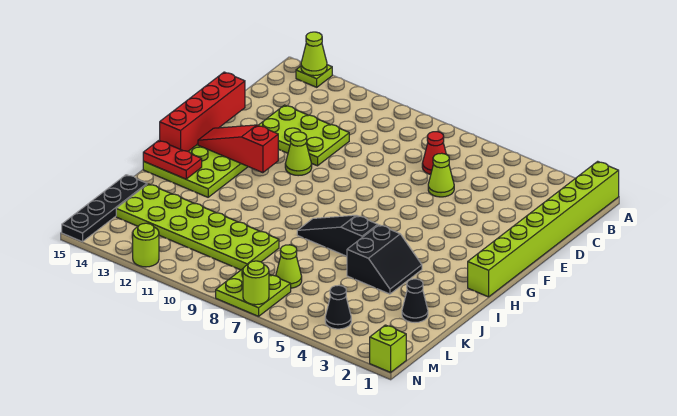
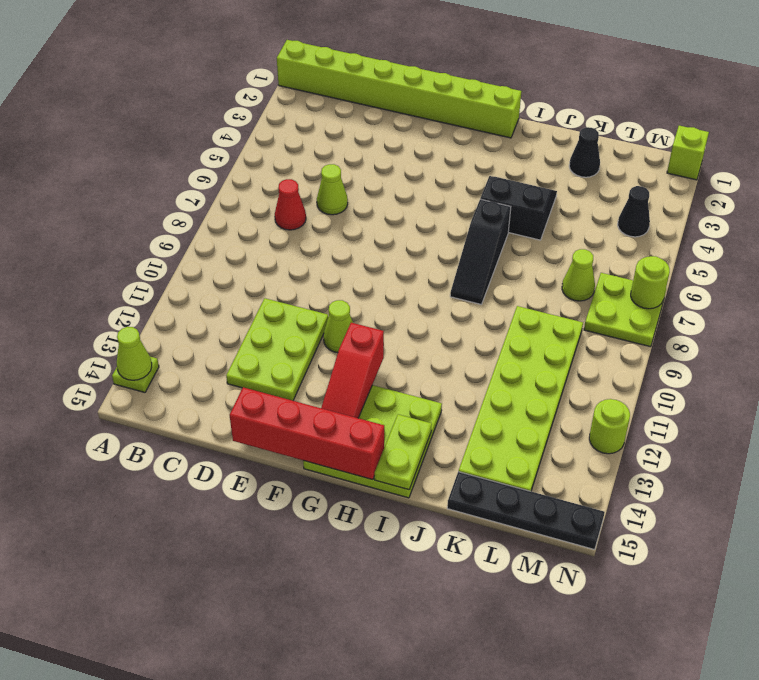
red plate I14:I15 level 2 -> lime plate I14:I15 level 2

